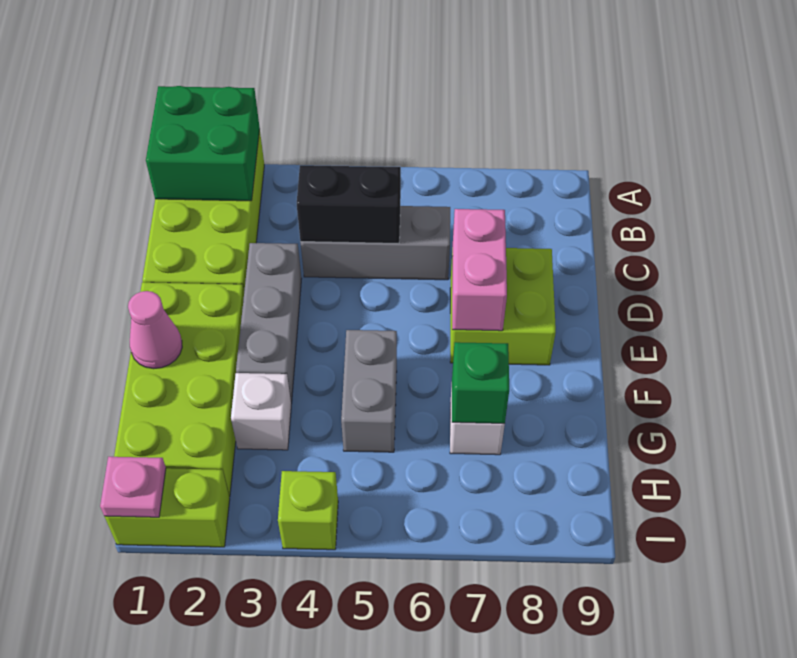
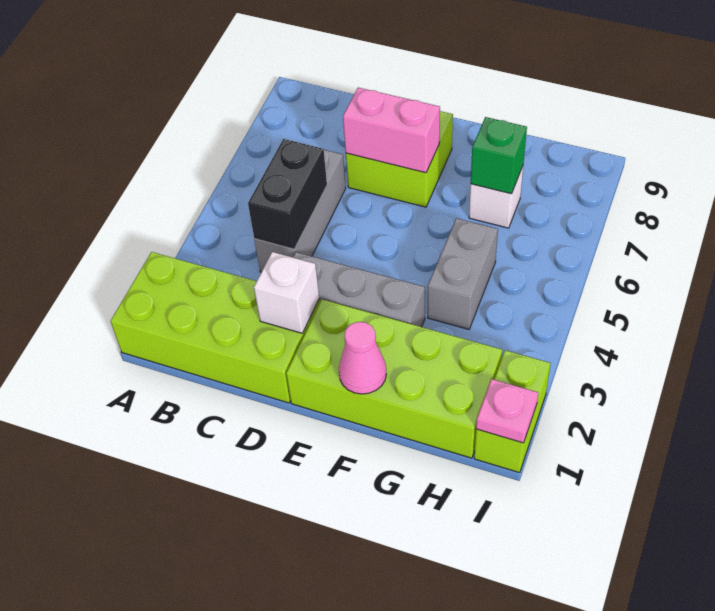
green brick A1:B2 level 2 -> none
grey brick F5:G5 level 1 -> grey brick G4:G5 level 1
white brick G3 level 1 -> white brick D2 level 2
lime brick I4 level 1 -> none

